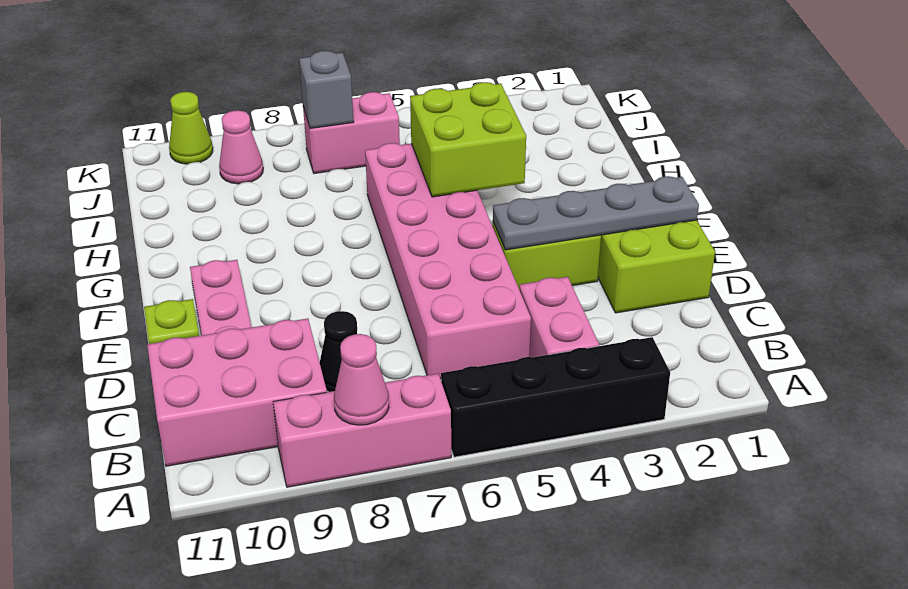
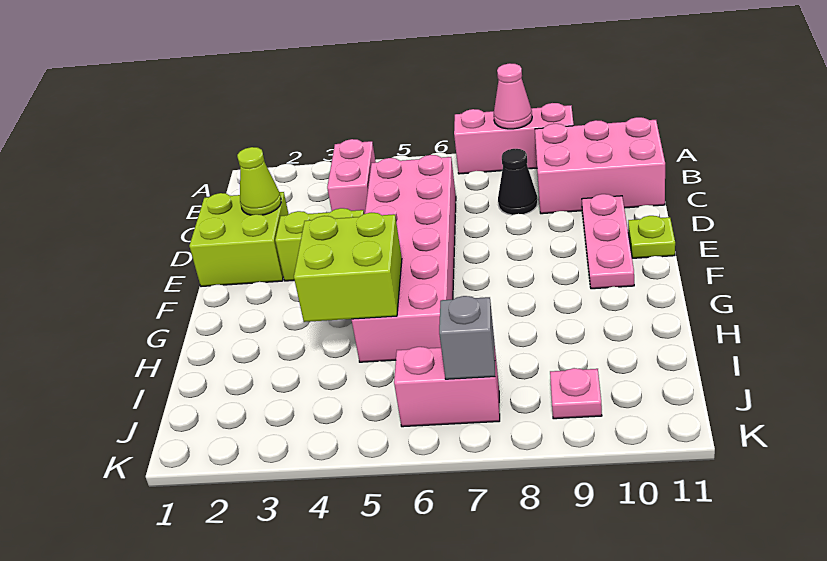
black brick A3:A6 level 1 -> none
grey plate E1:E4 level 2 -> none
pink cone J9 level 1 -> pink plate J9 level 1
lime cone K10 level 1 -> lime cone D2 level 2

